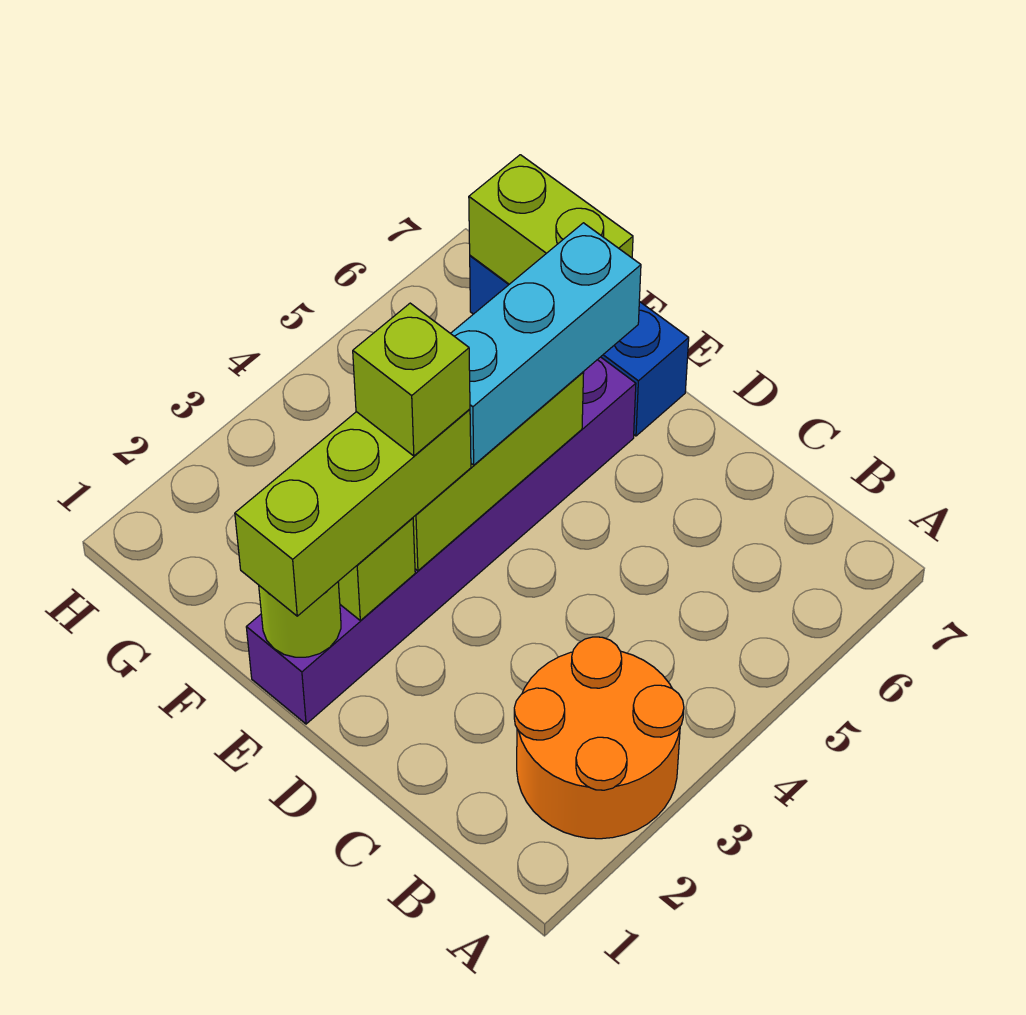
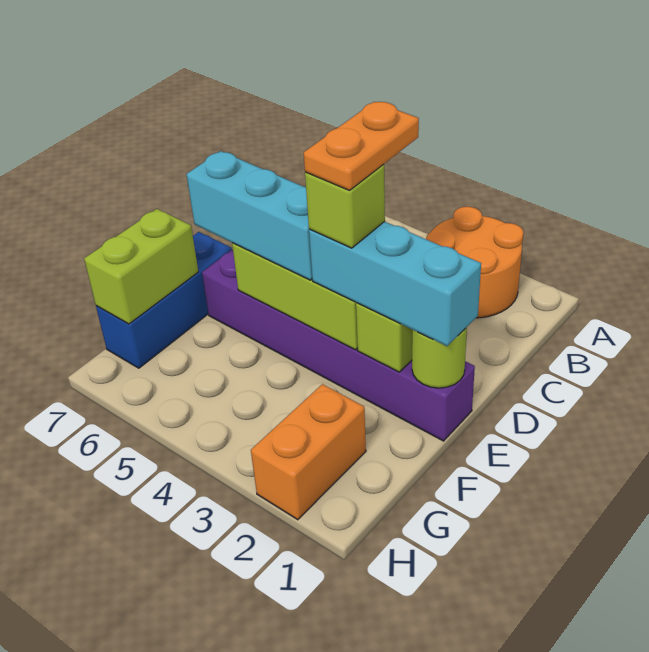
none -> orange plate D3:E3 level 5
lime brick E1:E3 level 3 -> cyan brick E1:E3 level 3
none -> orange brick G2:H2 level 1

